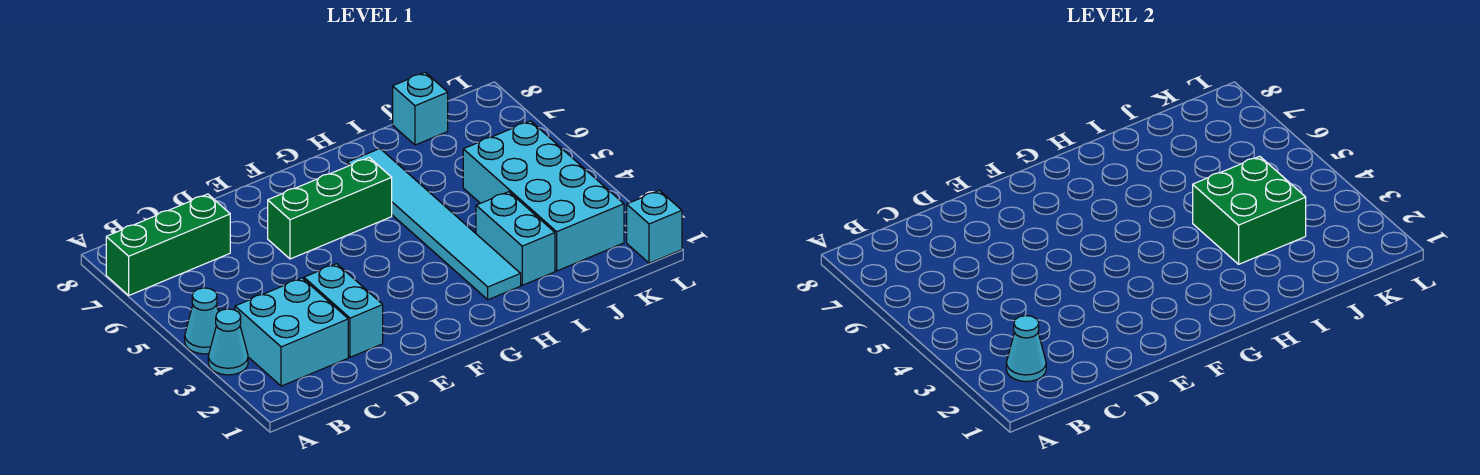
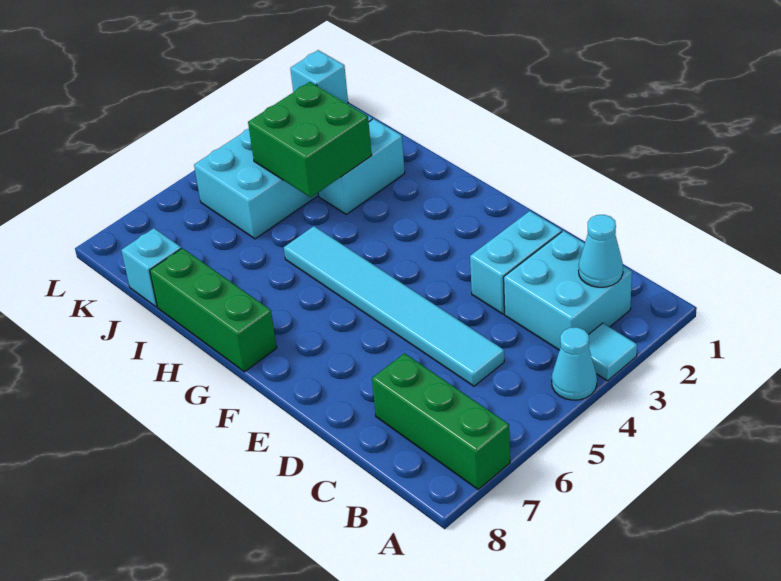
cyan cone A3 level 1 -> cyan tile A3 level 1
green brick E6:G6 level 1 -> green brick G8:I8 level 1
cyan tile H2:H7 level 1 -> cyan tile C5:H5 level 1

